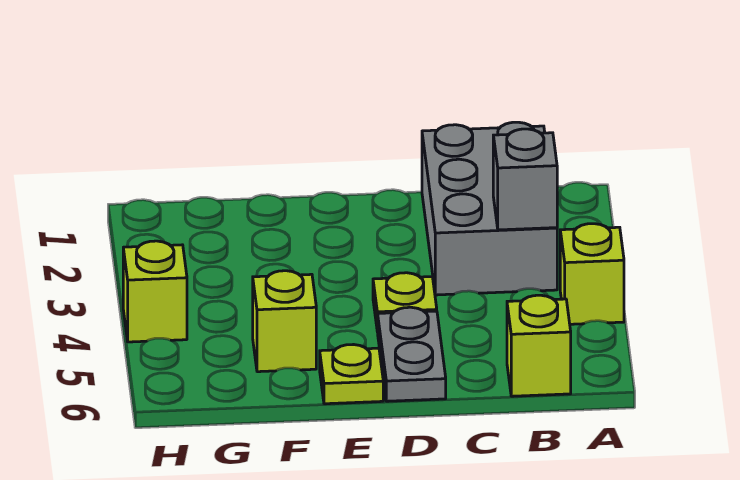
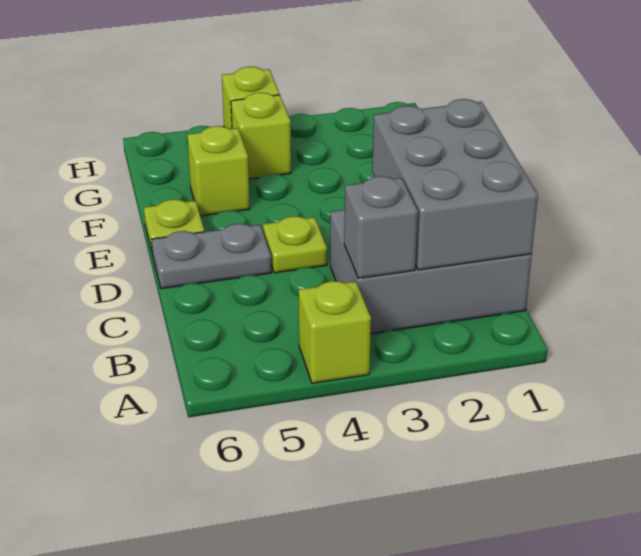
none -> grey brick B1:D2 level 2
lime brick B6 level 1 -> lime brick G4 level 1

